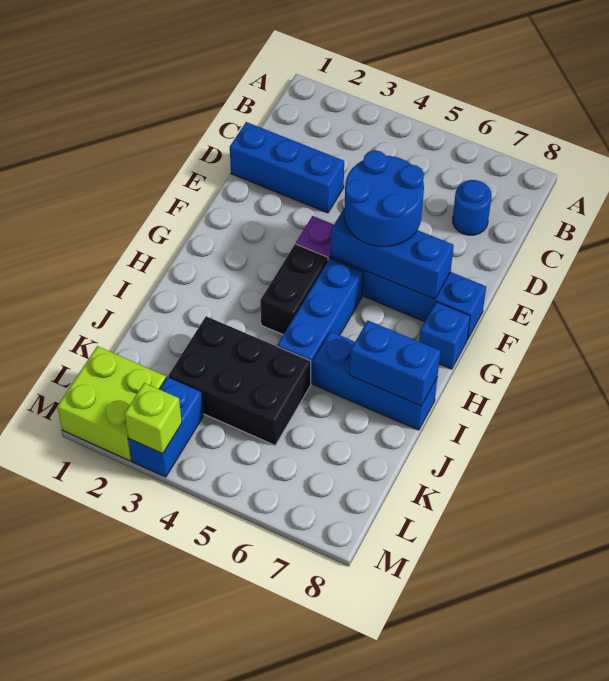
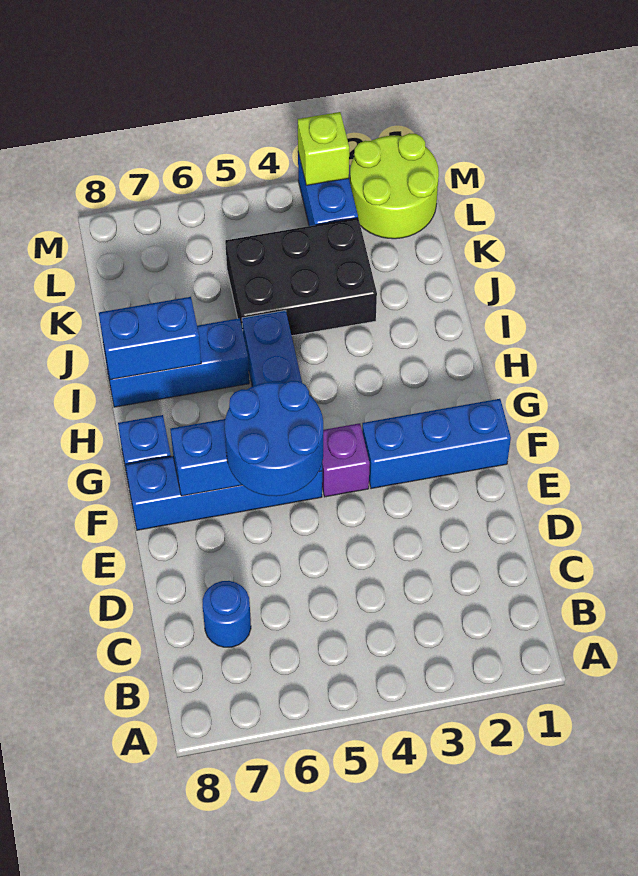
blue brick D1:D3 level 1 -> blue brick F1:F3 level 1
black brick G4:H4 level 1 -> none
lime brick L1:M2 level 1 -> lime round brick L1:M2 level 1

